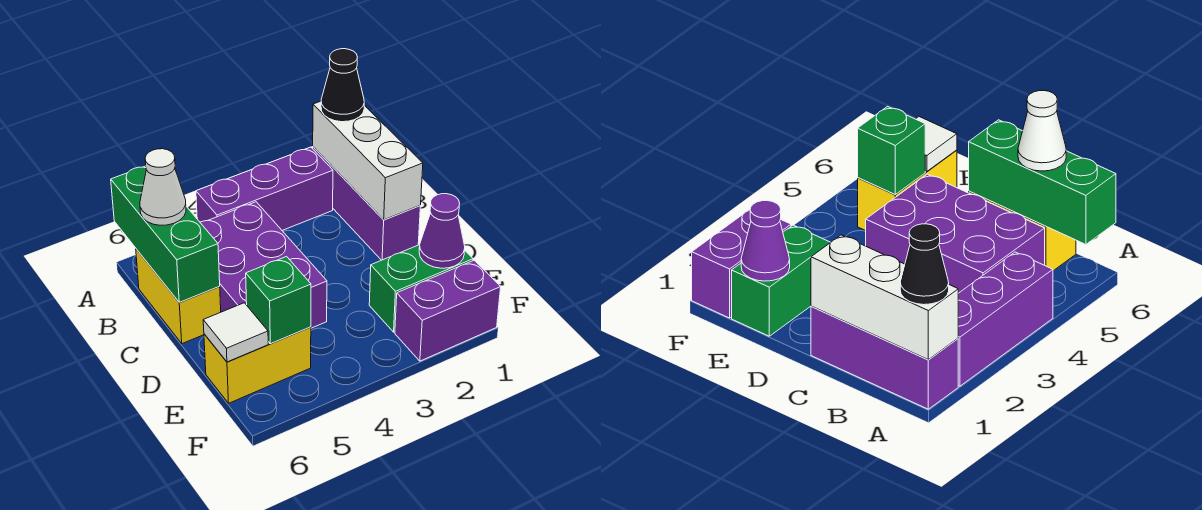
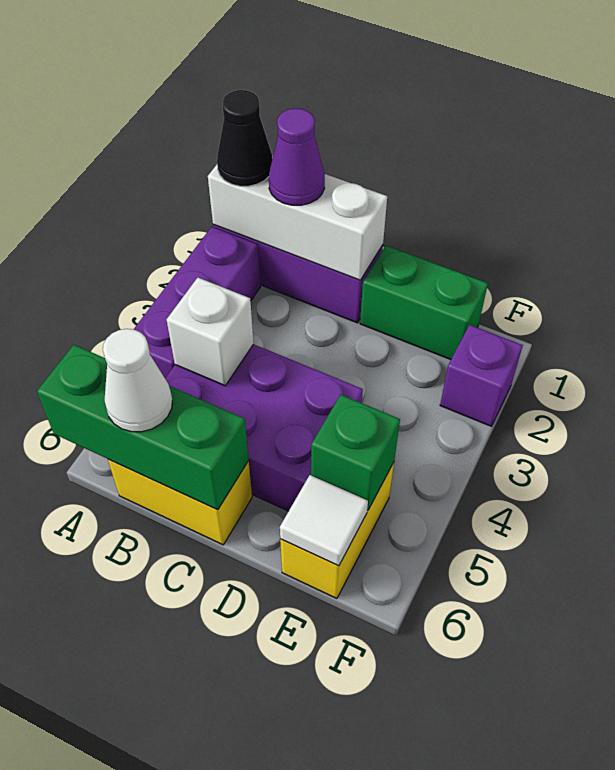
none -> white brick B4 level 2
green brick E1:E2 level 1 -> green brick D1:E1 level 1
purple cone E1 level 2 -> purple cone B1 level 3
purple brick F1:F2 level 1 -> purple brick F2 level 1

